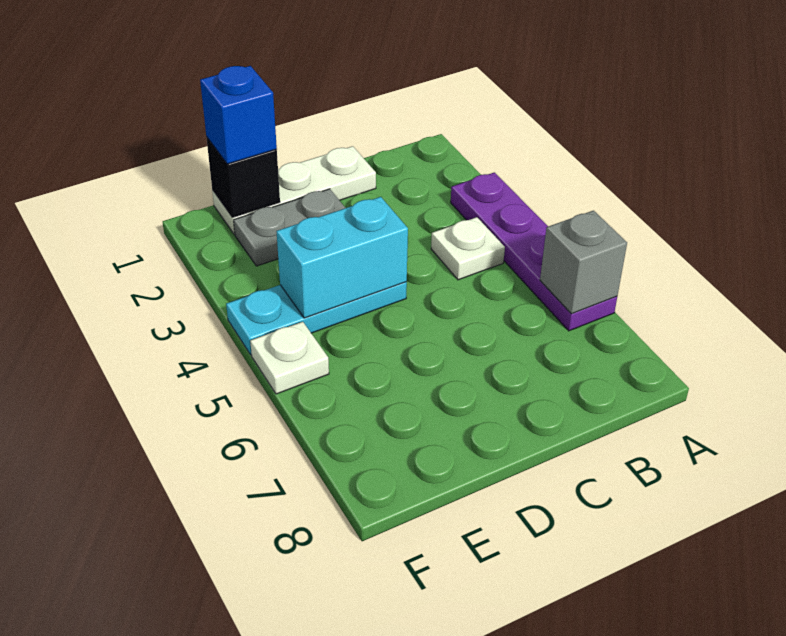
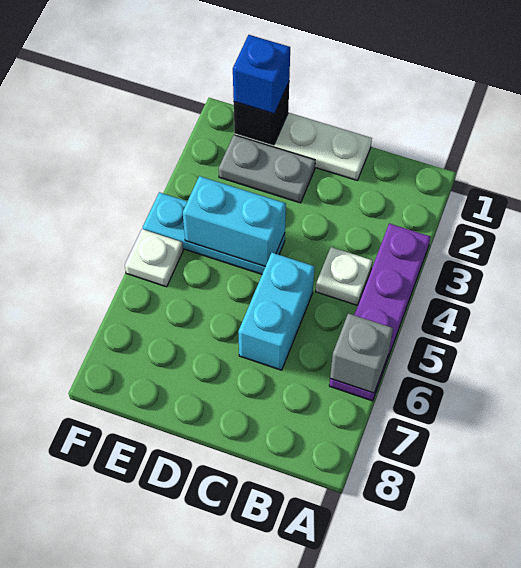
none -> cyan brick C5:C6 level 1

